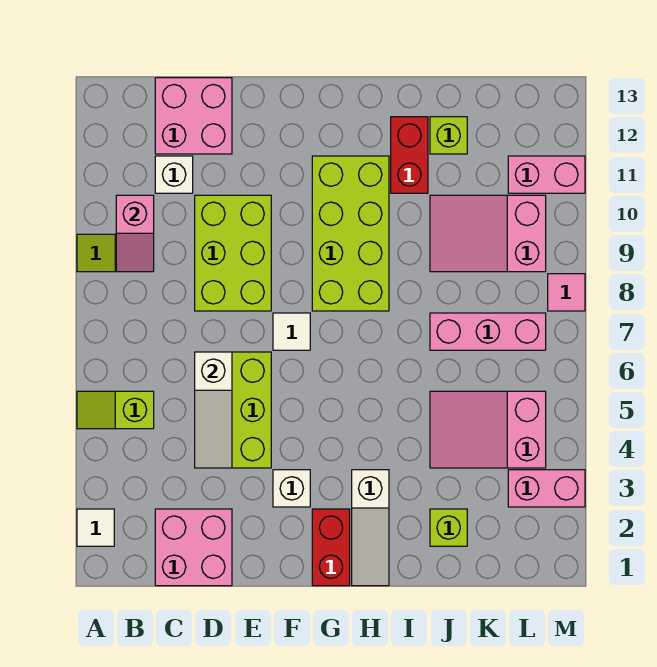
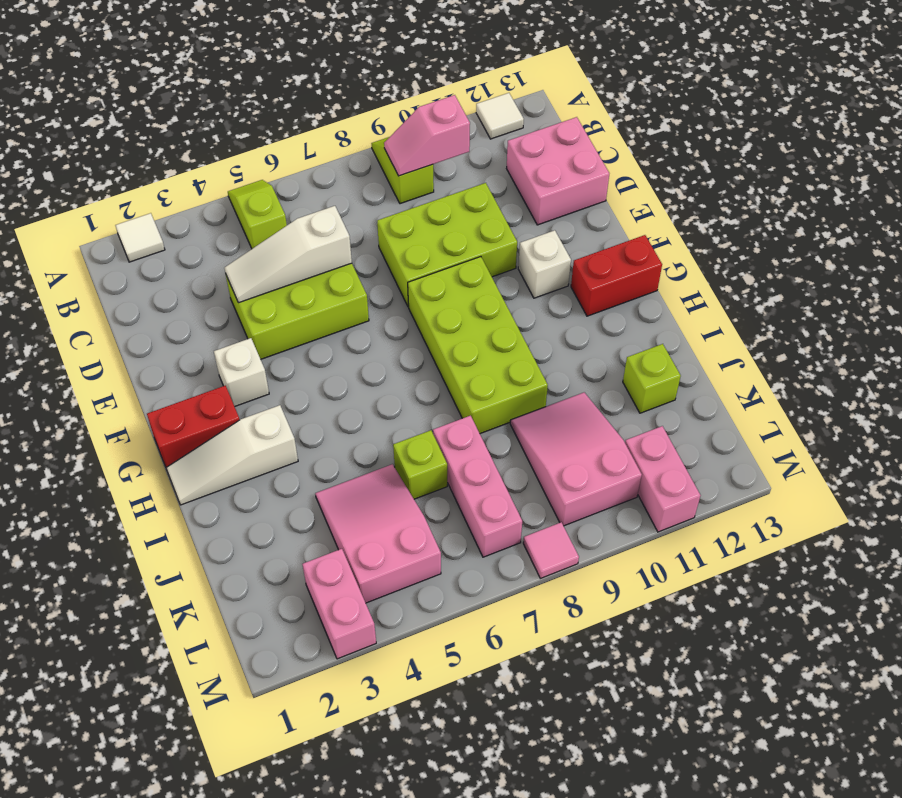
pink brick C1:D2 level 1 -> none
white brick C11 level 1 -> white brick F11 level 1
white tile F7 level 1 -> white tile A12 level 1
lime brick G8:H11 level 1 -> lime brick F8:I9 level 1
red brick I11:I12 level 1 -> red brick G12:G13 level 1
lime brick J2 level 1 -> lime brick J6 level 1

